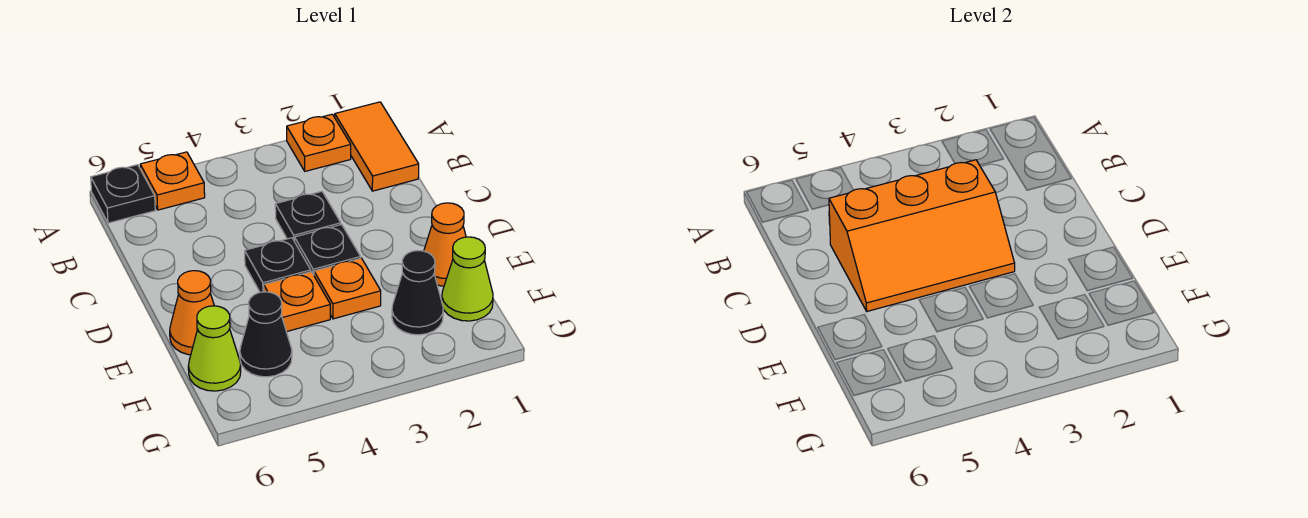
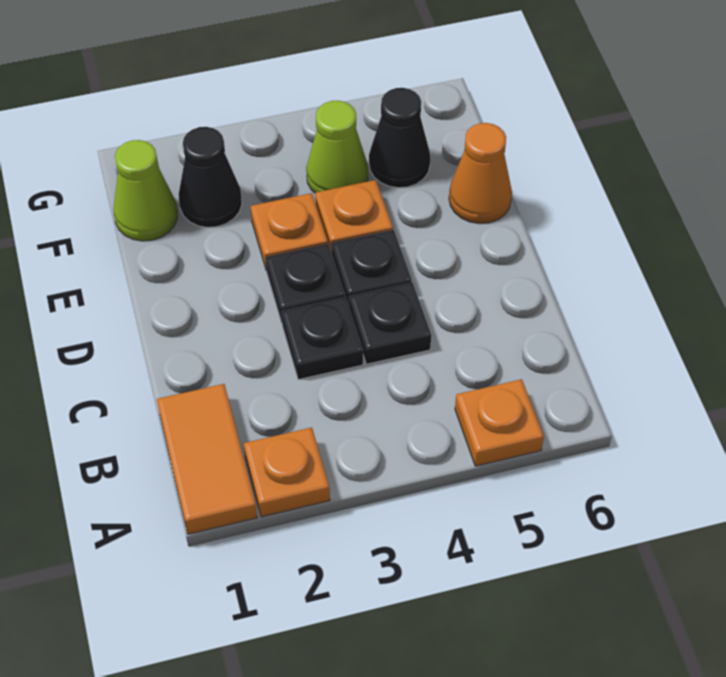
black plate A6 level 1 -> black plate C4 level 1
orange slope C3:D5 level 2 top C -> none
orange cone E1 level 1 -> none
lime cone F6 level 1 -> lime cone F4 level 1

